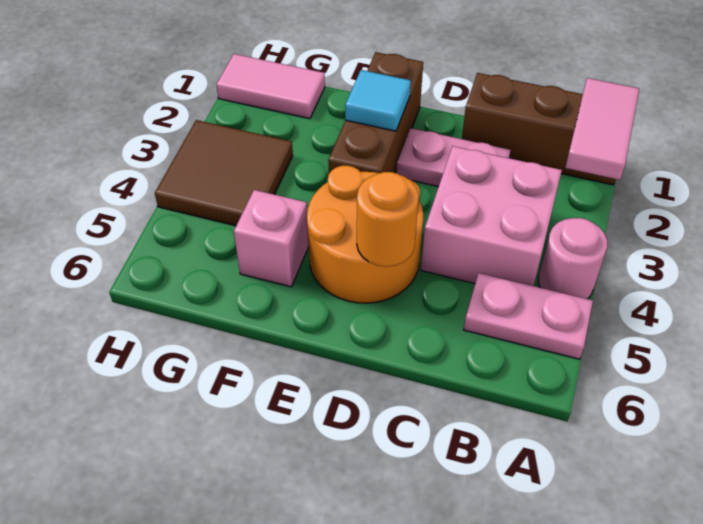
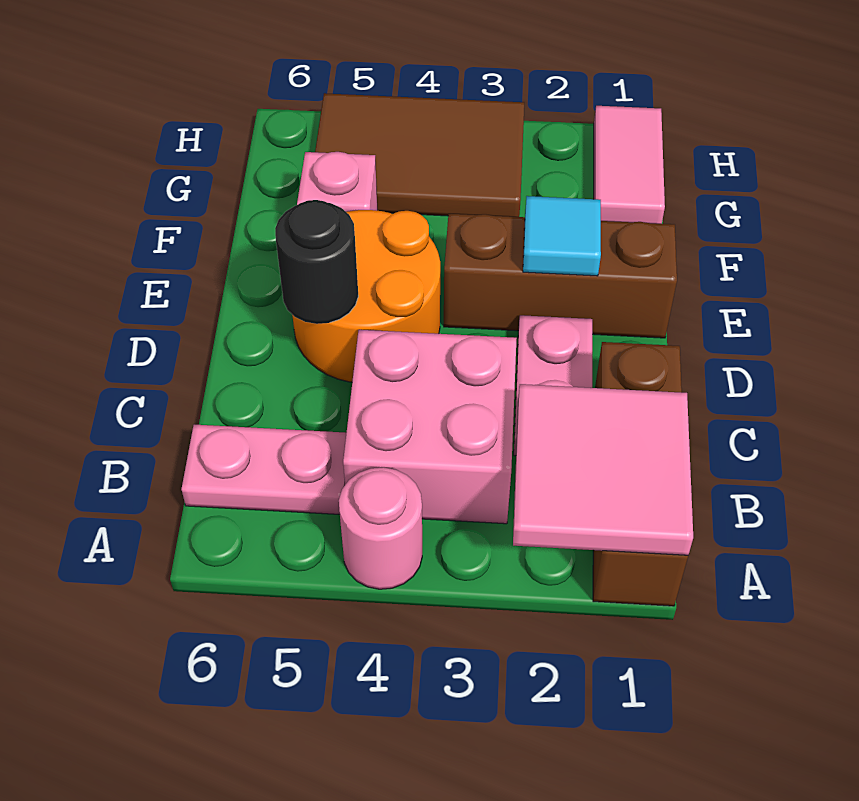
pink tile A1:A2 level 2 -> pink tile A1:B2 level 2
pink plate A5:B5 level 1 -> pink plate B5:B6 level 1
orange round brick D5 level 2 -> black round brick D5 level 2
brown tile G3:H4 level 1 -> brown tile G3:H5 level 1

